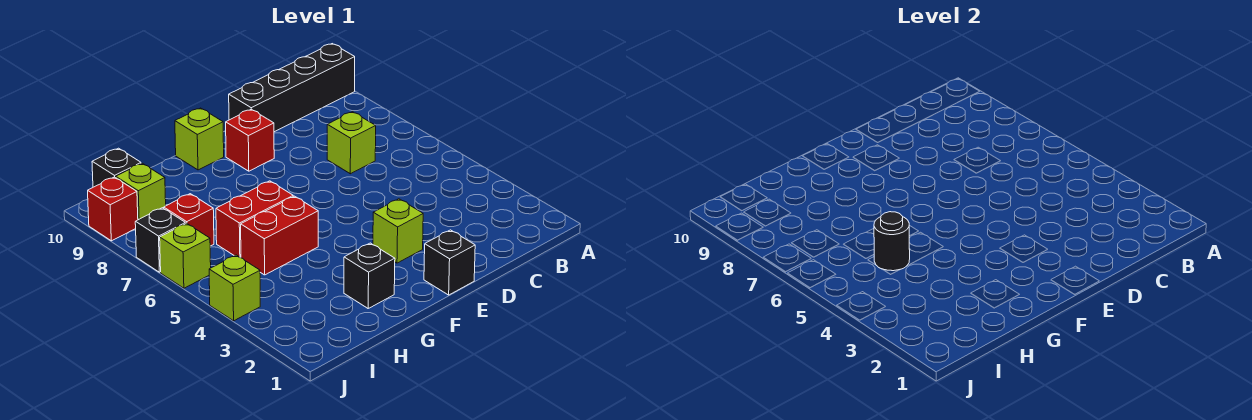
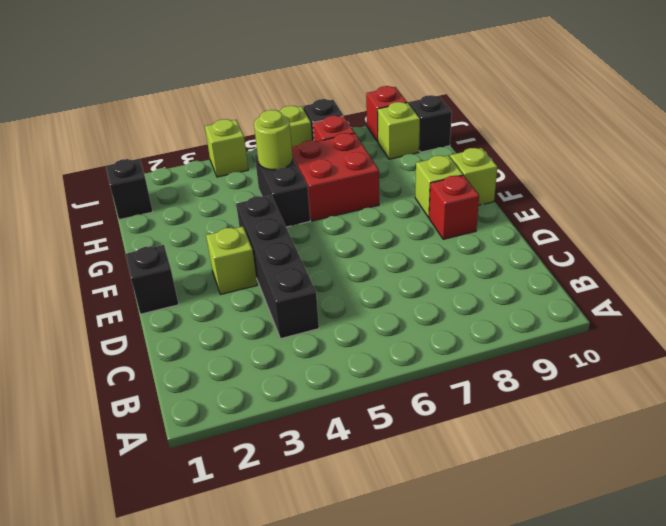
black brick A10:D10 level 1 -> black brick C4:F4 level 1
lime brick C7 level 1 -> lime brick F9 level 1
black brick G2 level 1 -> black brick I1 level 1
red brick G5:H5 level 1 -> black brick G5:H5 level 1
red brick G6:H6 level 1 -> red brick G6:H7 level 1
black round brick H5 level 2 -> lime round brick H5 level 2

